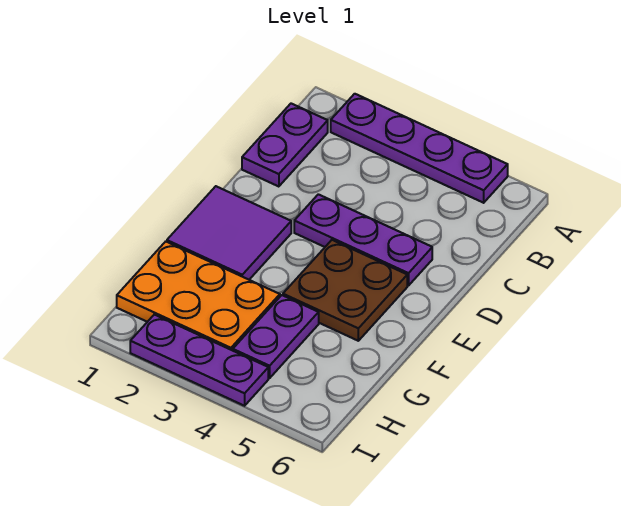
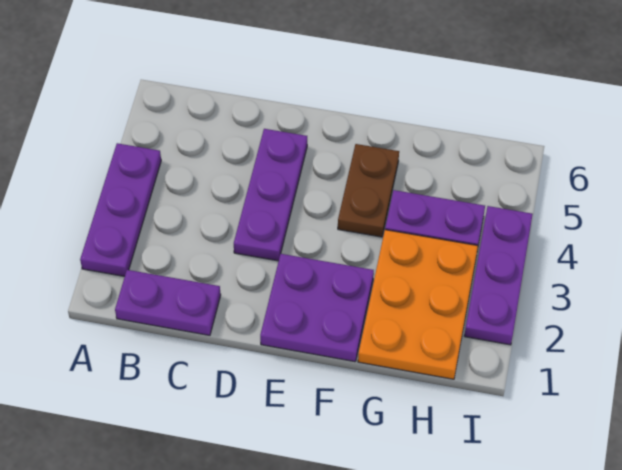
purple plate A2:A5 level 1 -> purple plate A2:A4 level 1
purple tile E1:F2 level 1 -> purple plate E1:F2 level 1
brown plate E4:F5 level 1 -> brown plate F4:F5 level 1

